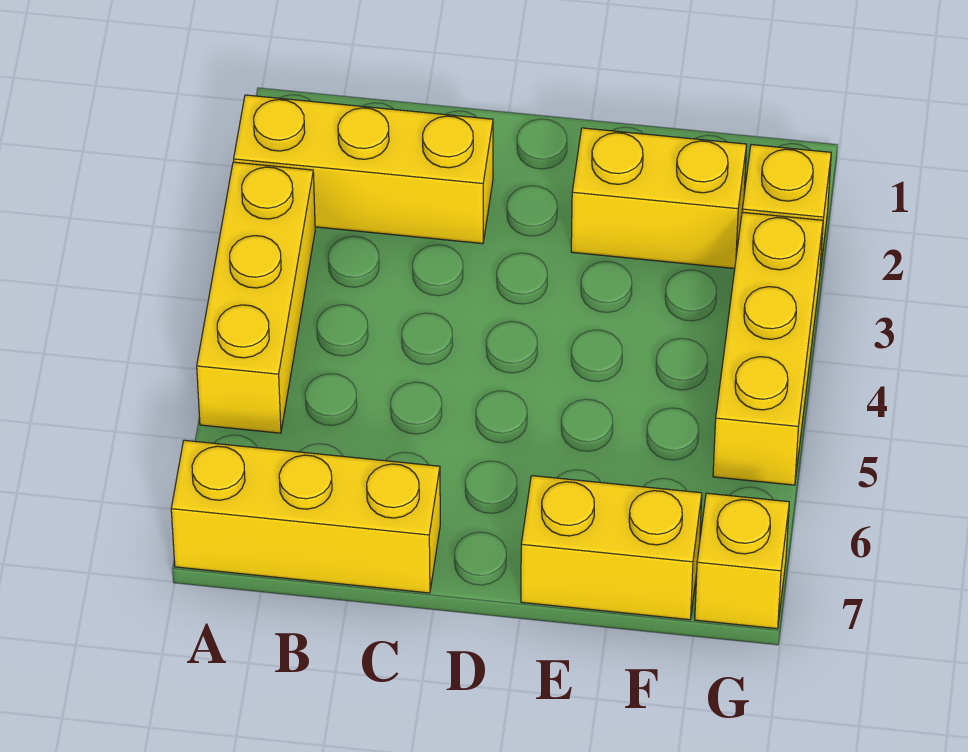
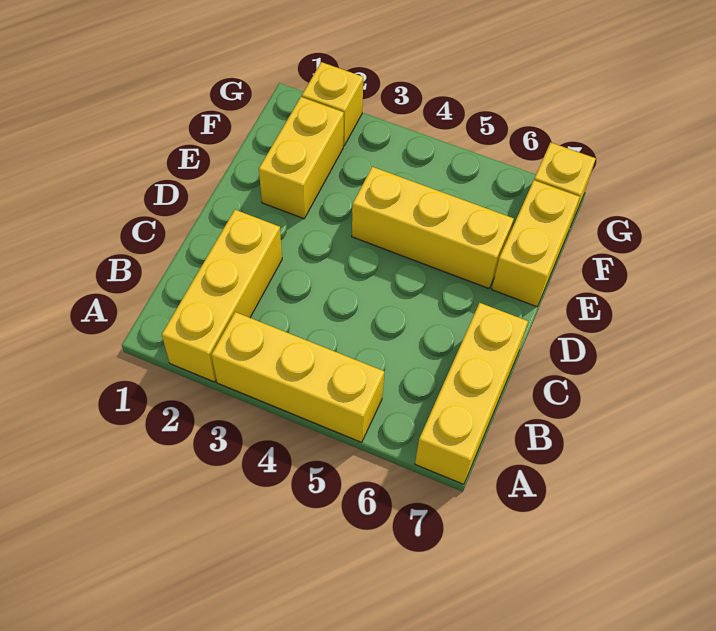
yellow brick G3:G5 level 1 -> yellow brick E4:E6 level 1

